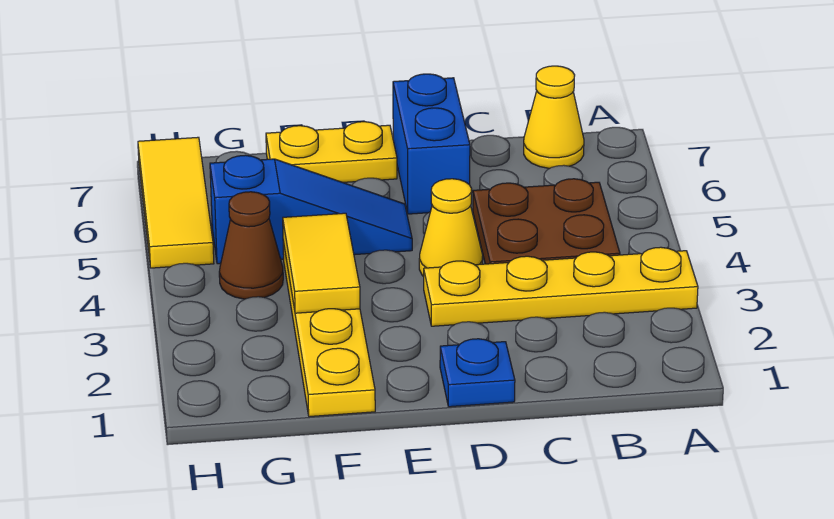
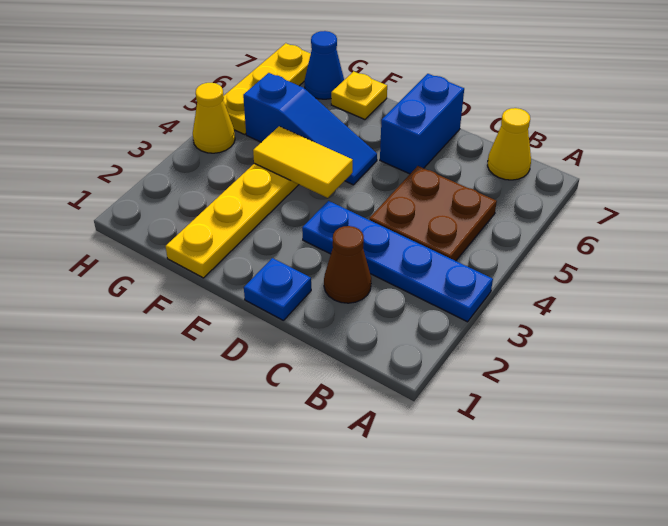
yellow plate A3:D3 level 1 -> blue plate A3:D3 level 1
yellow cone D4 level 1 -> yellow cone H4 level 1
yellow plate E7:F7 level 1 -> yellow plate F7 level 1
yellow tile F3:F4 level 2 -> yellow tile E4:F4 level 2
brown cone G4 level 1 -> brown cone C2 level 1
none -> blue cone G7 level 1
yellow tile H5:H7 level 1 -> yellow plate H5:H7 level 1

